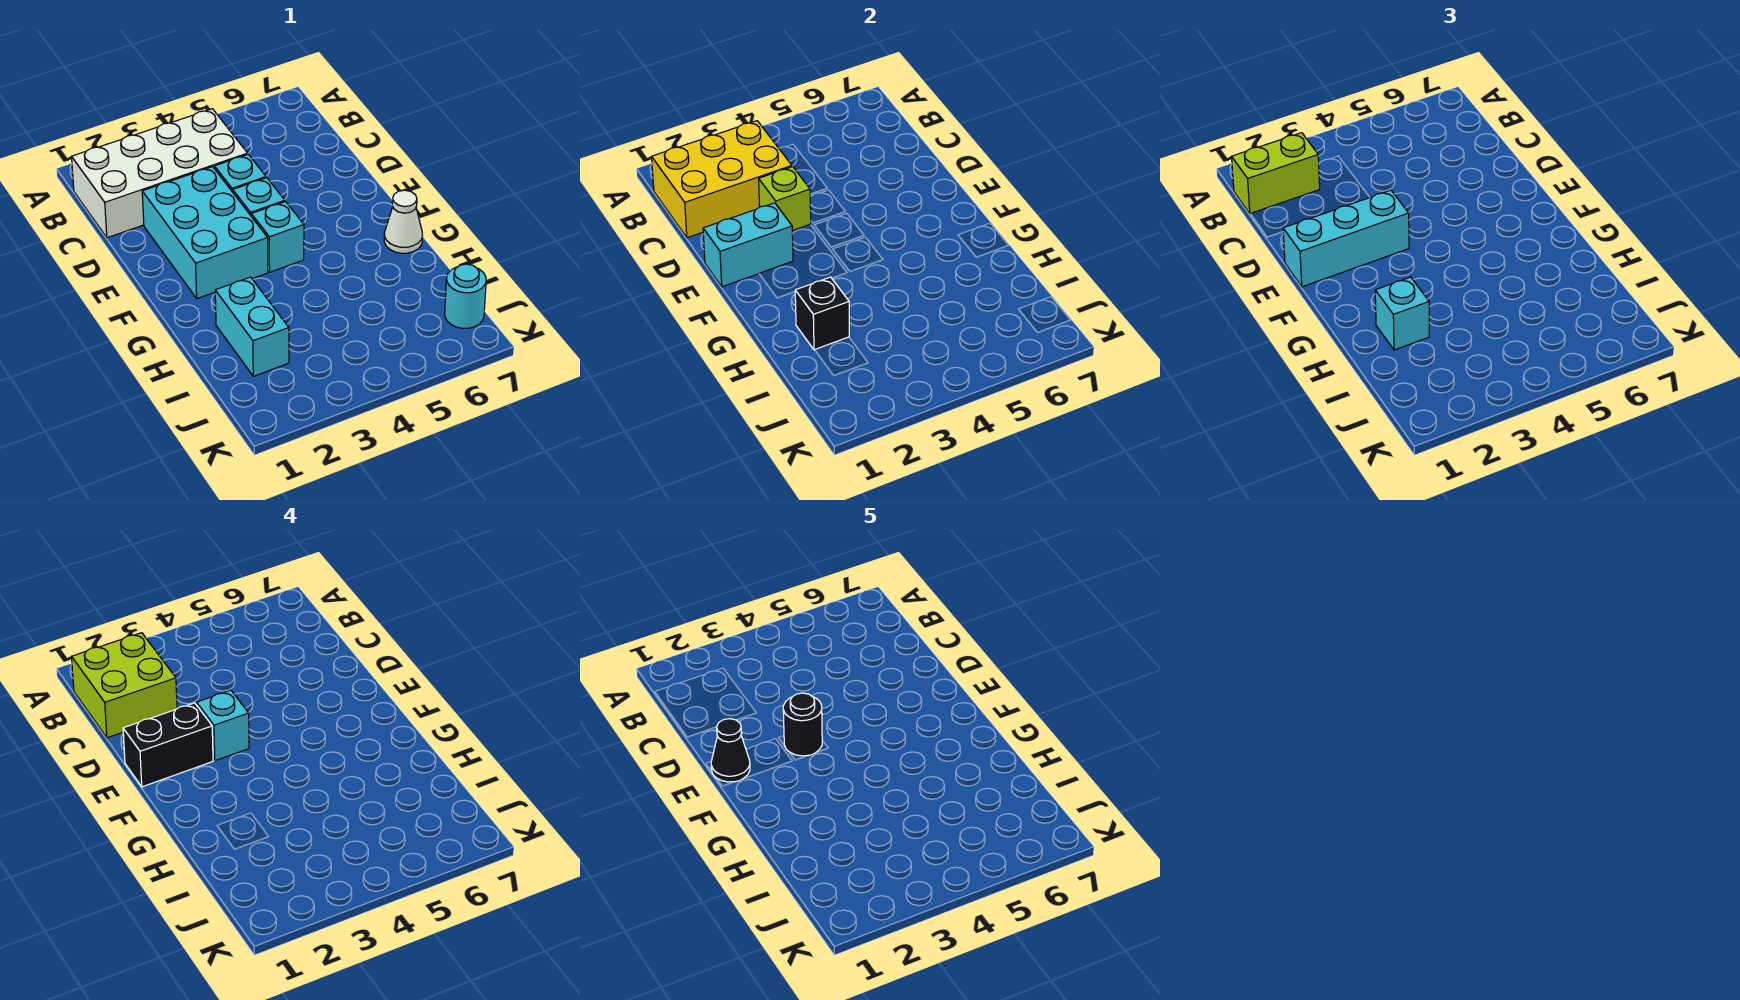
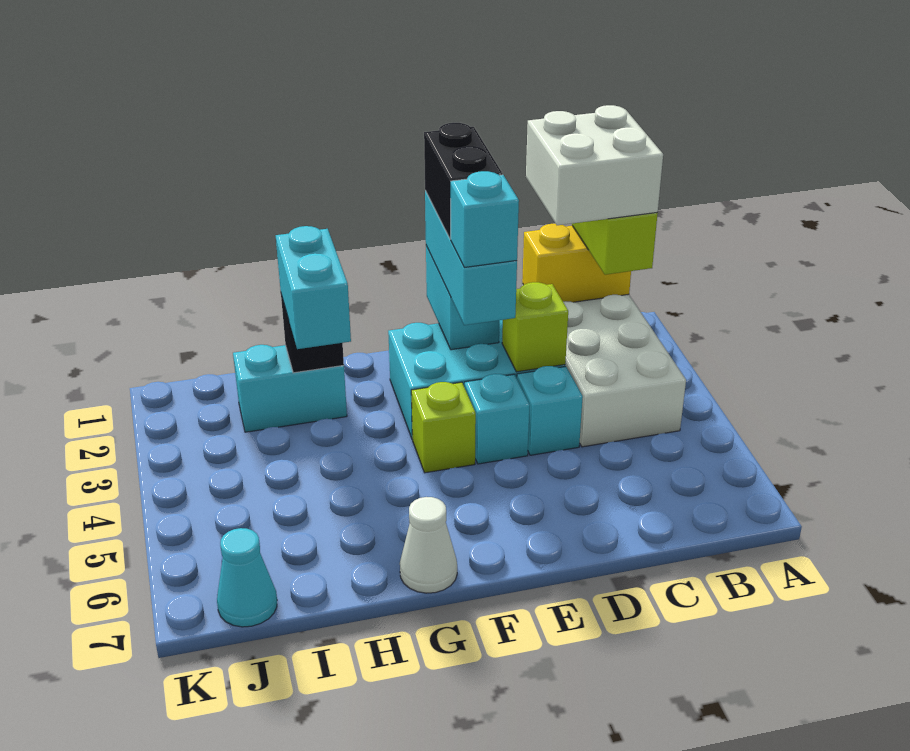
yellow brick B1:C3 level 2 -> yellow brick B1:C1 level 2
lime brick B1:C2 level 4 -> white brick B1:C2 level 4
black cone E1 level 5 -> none
black round brick E3 level 5 -> none
cyan brick F4 level 1 -> lime brick F4 level 1
cyan brick H2 level 3 -> cyan brick H2:H3 level 3
cyan round brick J7 level 1 -> cyan cone J7 level 1

